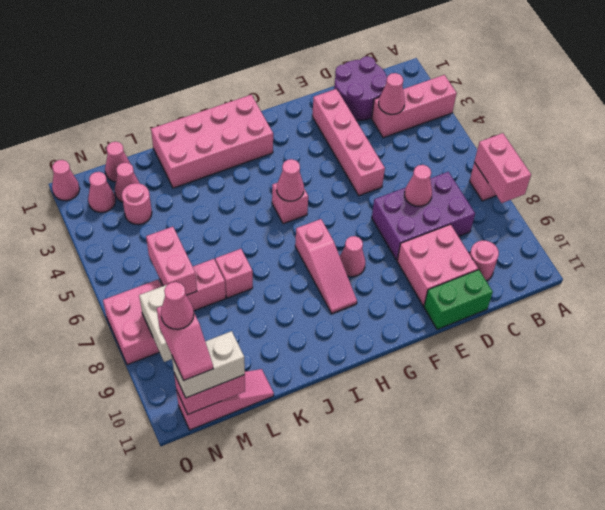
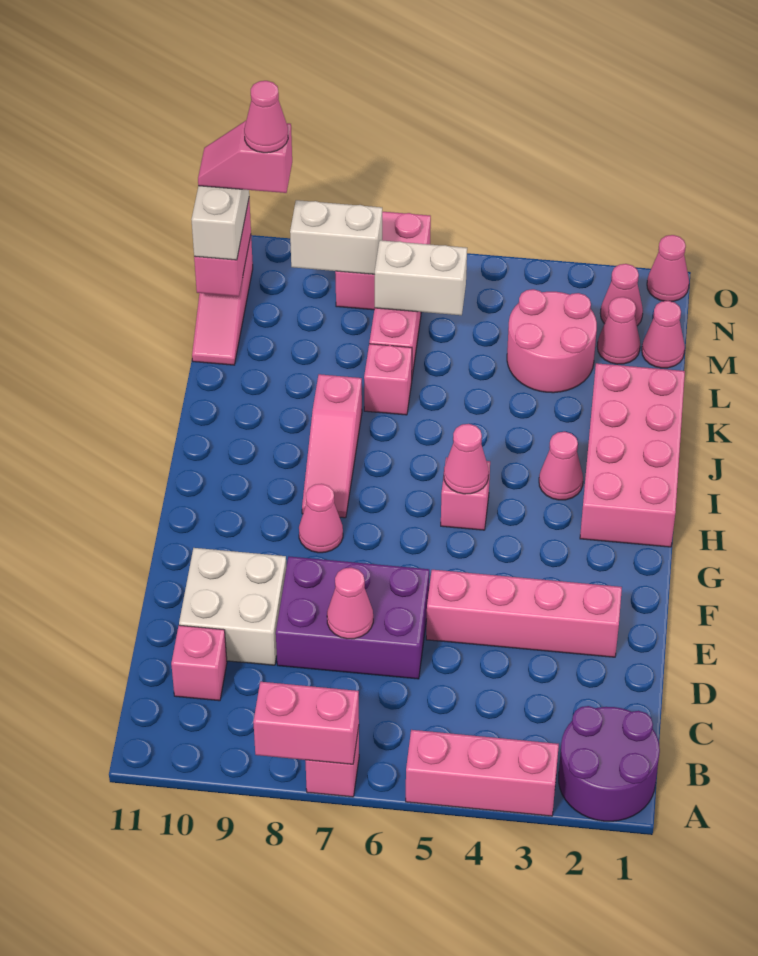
pink brick A3:C3 level 1 -> pink brick A3:A5 level 1
purple round brick C1:D2 level 1 -> purple round brick A1:B2 level 1
pink cone C3 level 2 -> pink cone I3 level 1
purple brick C7:E8 level 1 -> purple brick D6:E8 level 1
pink round brick C10 level 1 -> pink brick C10 level 1
pink brick D9:E10 level 1 -> white brick D9:E10 level 1
green brick D11:E11 level 1 -> none
pink slope H7:H9 level 1 top 7 -> pink slope H8:J8 level 1 top J
pink round brick M3 level 1 -> pink round brick L3:M4 level 1
pink brick M6:M7 level 2 -> white brick M6:M7 level 2

